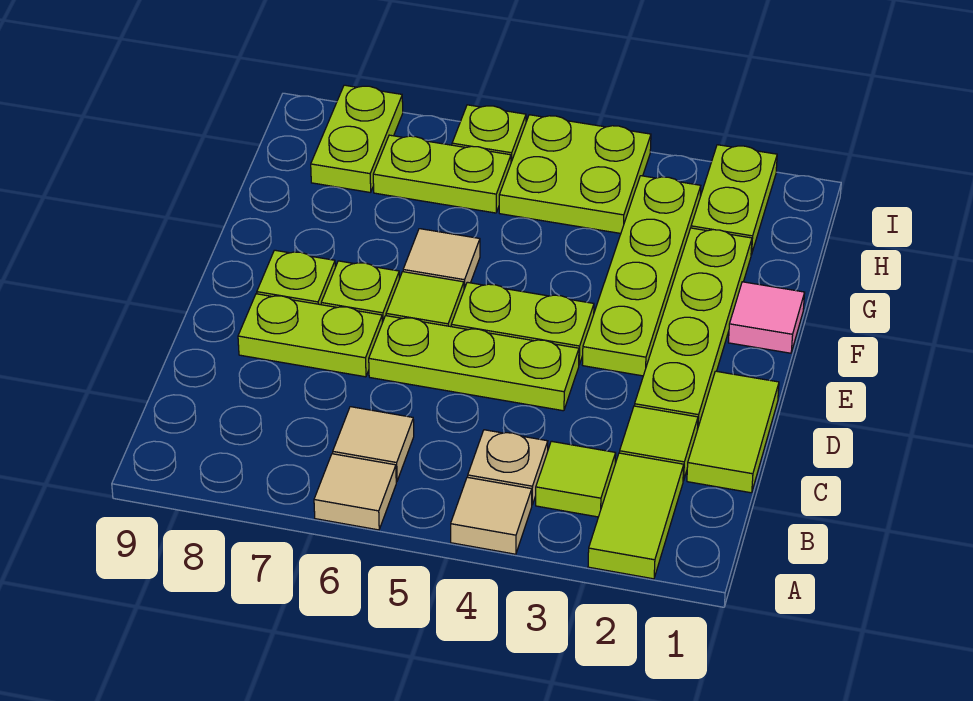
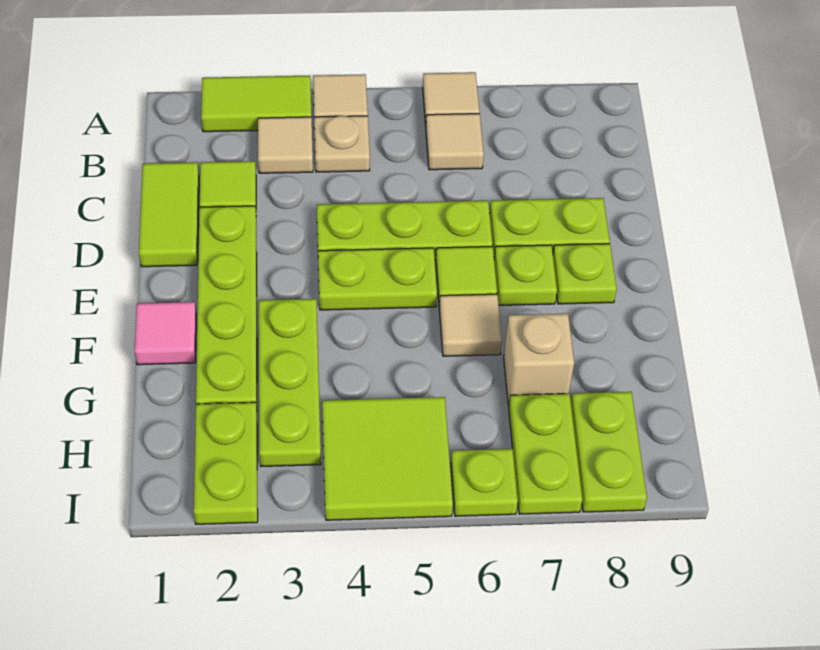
lime tile A2:B2 level 1 -> lime tile A2:A3 level 1
lime tile B3 level 1 -> tan tile B3 level 1
lime plate E3:H3 level 1 -> lime plate F3:H3 level 1
none -> tan brick G7 level 1
lime plate H4:I5 level 1 -> lime tile H4:I5 level 1
lime plate H6:H7 level 1 -> lime plate H7:I7 level 1

